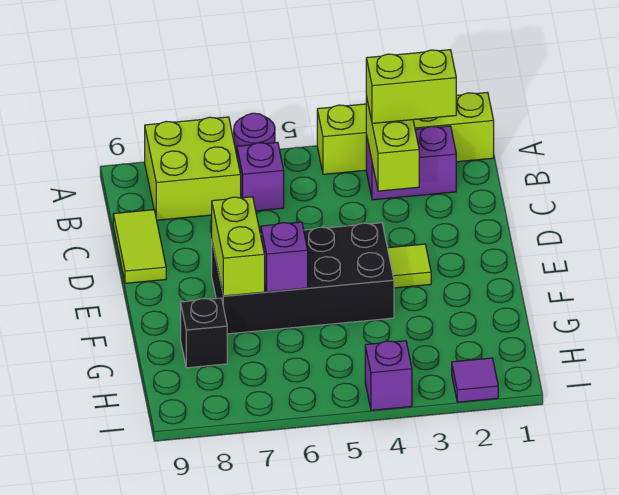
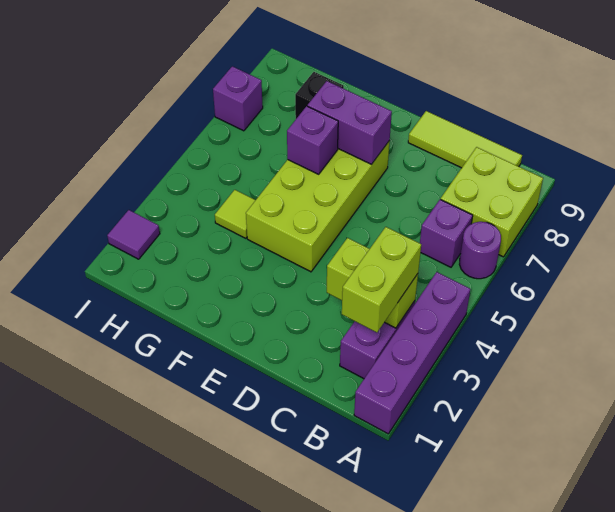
lime brick A1:A4 level 1 -> purple brick A1:A4 level 1
lime tile C9:D9 level 1 -> lime tile B9:D9 level 1
lime tile E3 level 1 -> lime tile G4 level 1
black brick E4:F7 level 1 -> lime brick E4:F7 level 1
lime brick E7:F7 level 2 -> purple brick E7:F7 level 2
purple brick I4 level 1 -> purple brick I7 level 1

